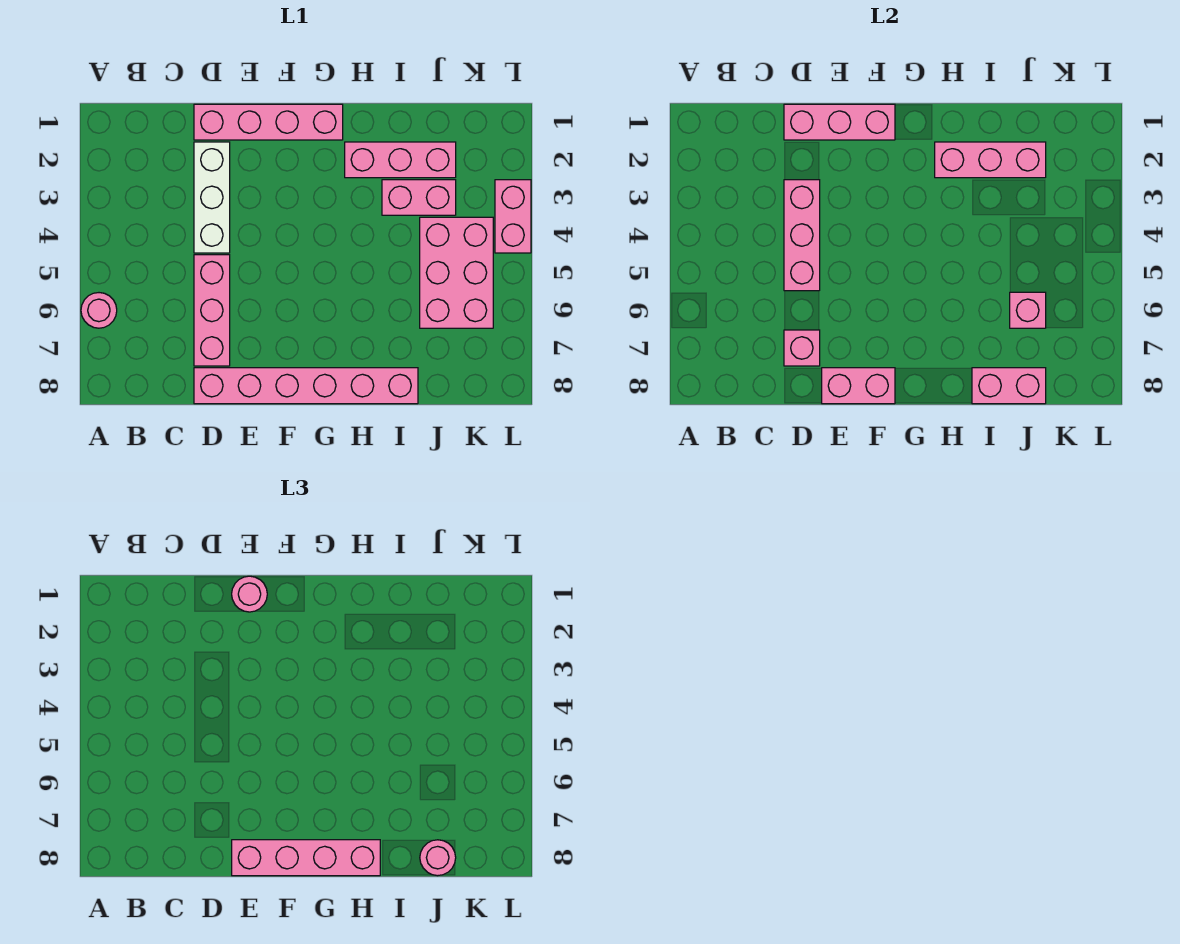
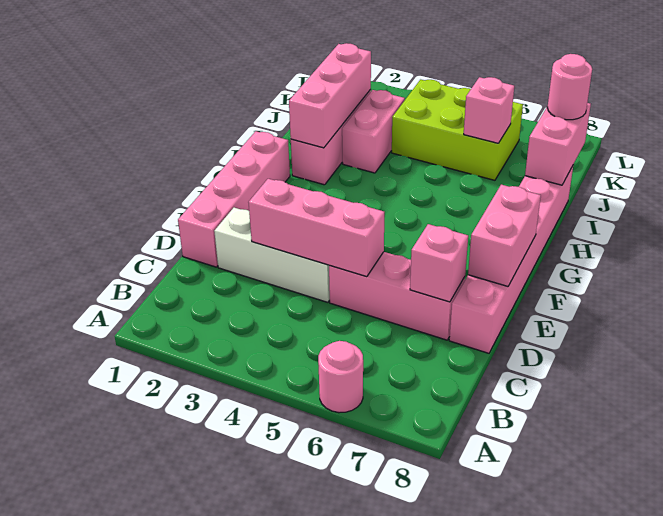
pink brick D1:F1 level 2 -> none
pink round brick E1 level 3 -> none
pink brick E8:H8 level 3 -> none
pink brick J4:K6 level 1 -> lime brick J4:K6 level 1
pink brick L3:L4 level 1 -> none

